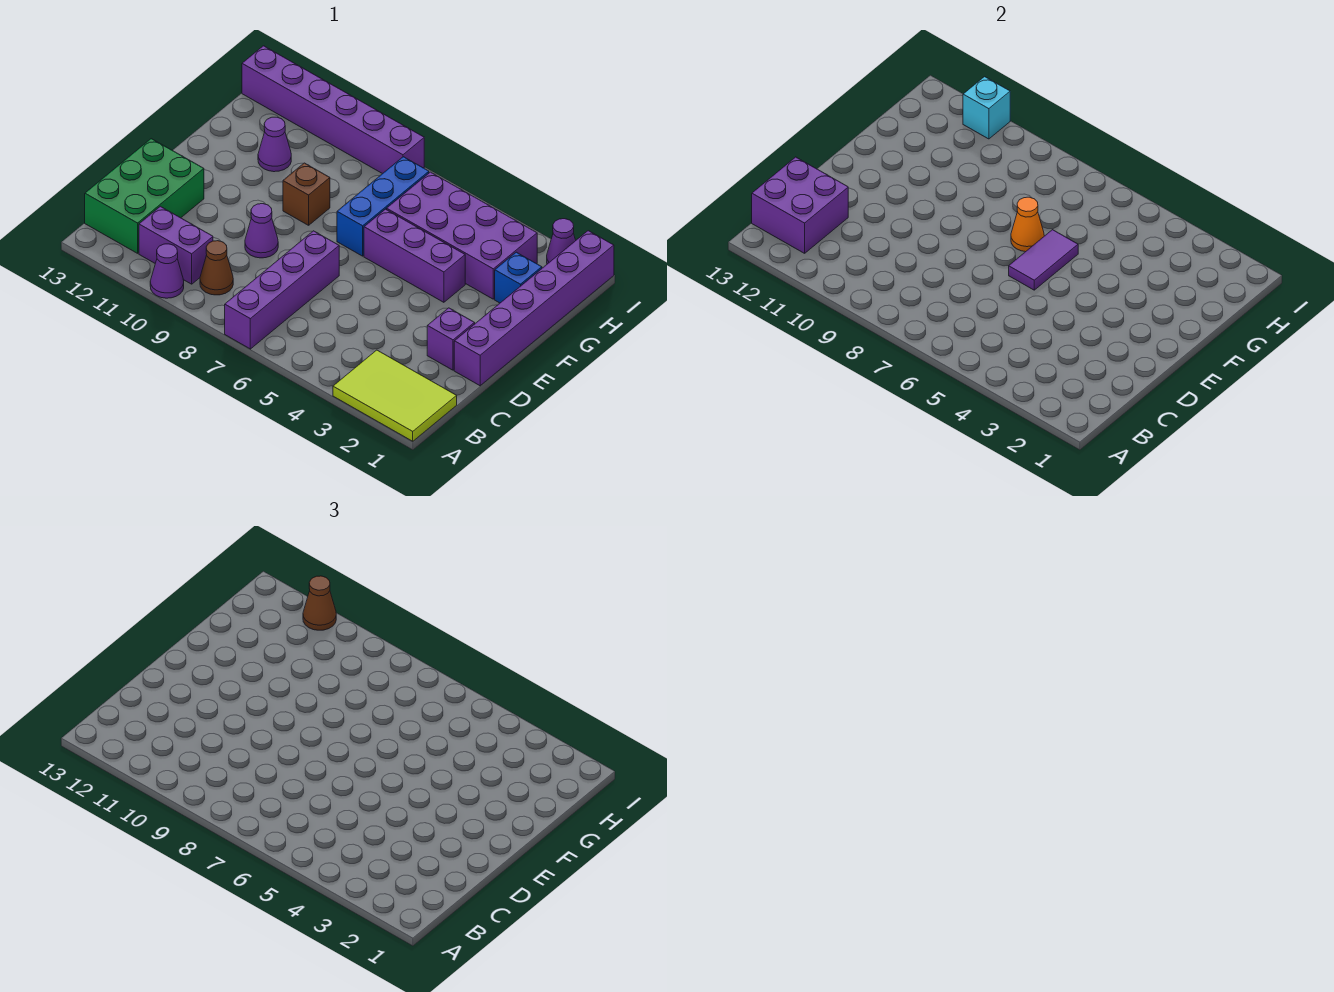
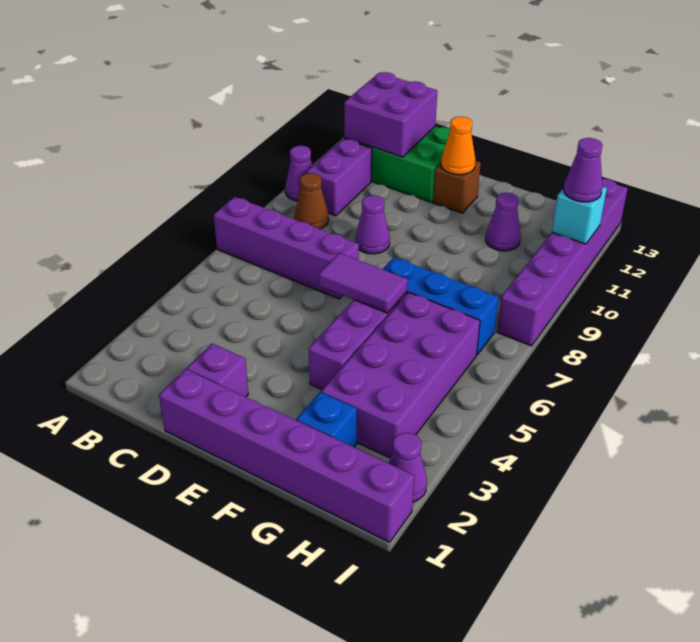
lime tile A1:B3 level 1 -> none
orange cone F7 level 2 -> orange cone E12 level 2
brown brick F9 level 1 -> brown brick E12 level 1
brown cone I11 level 3 -> purple cone I11 level 3

